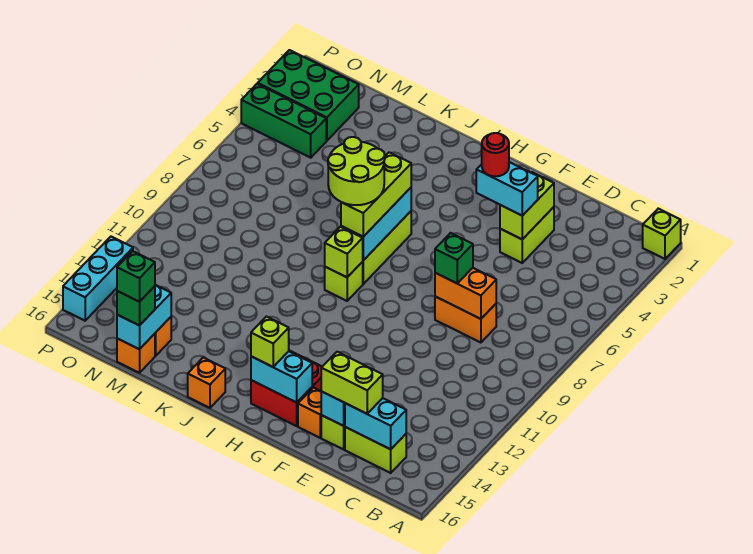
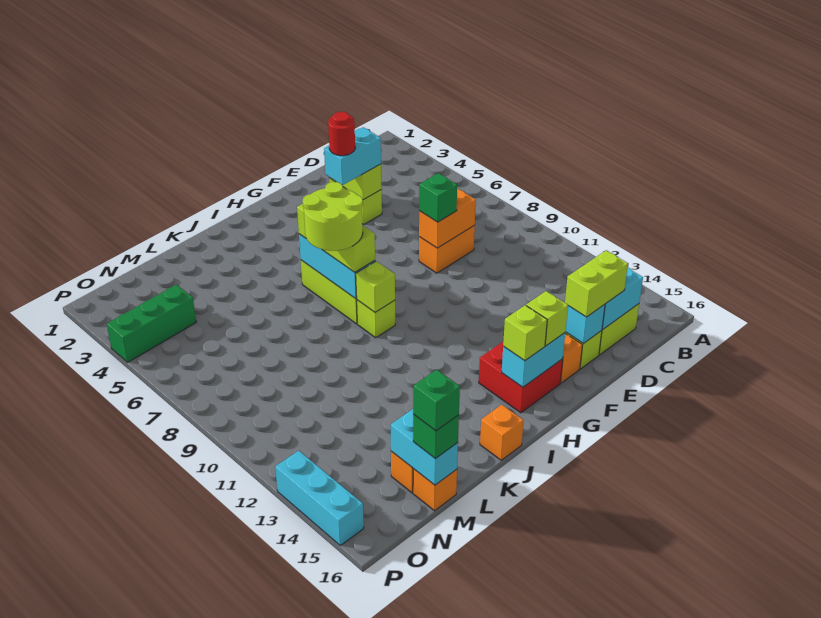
lime brick A1 level 1 -> lime brick G15 level 3
green brick N2:P3 level 1 -> none

